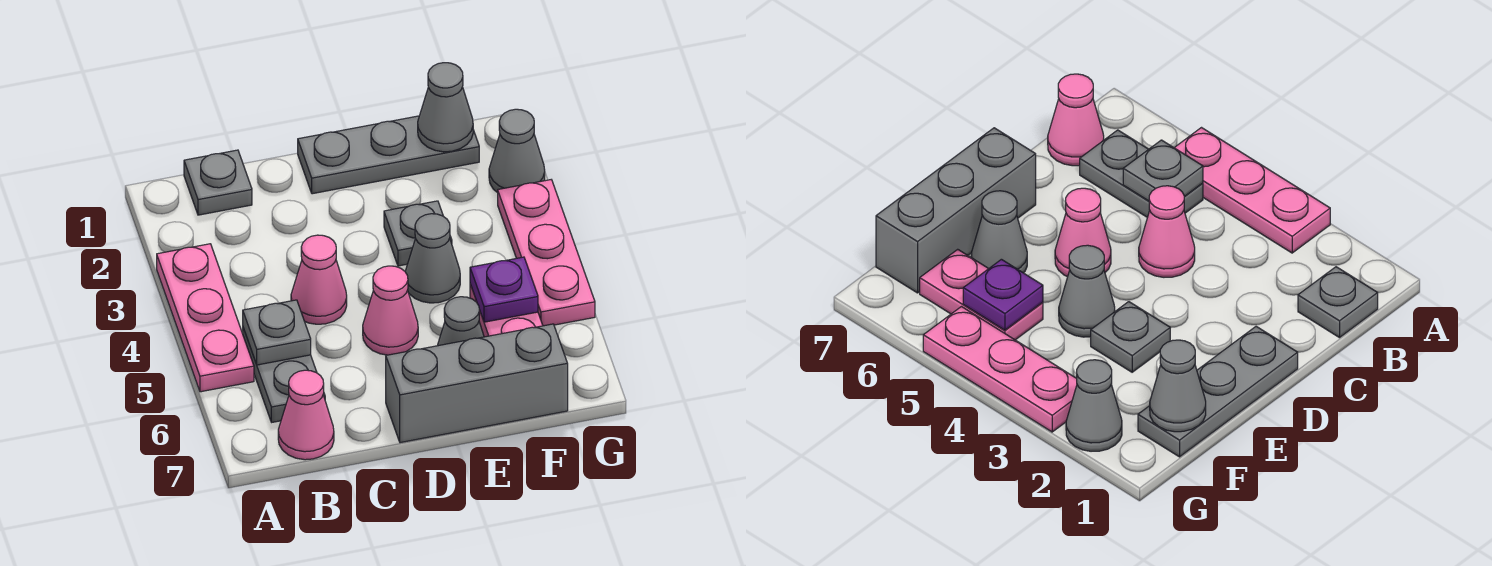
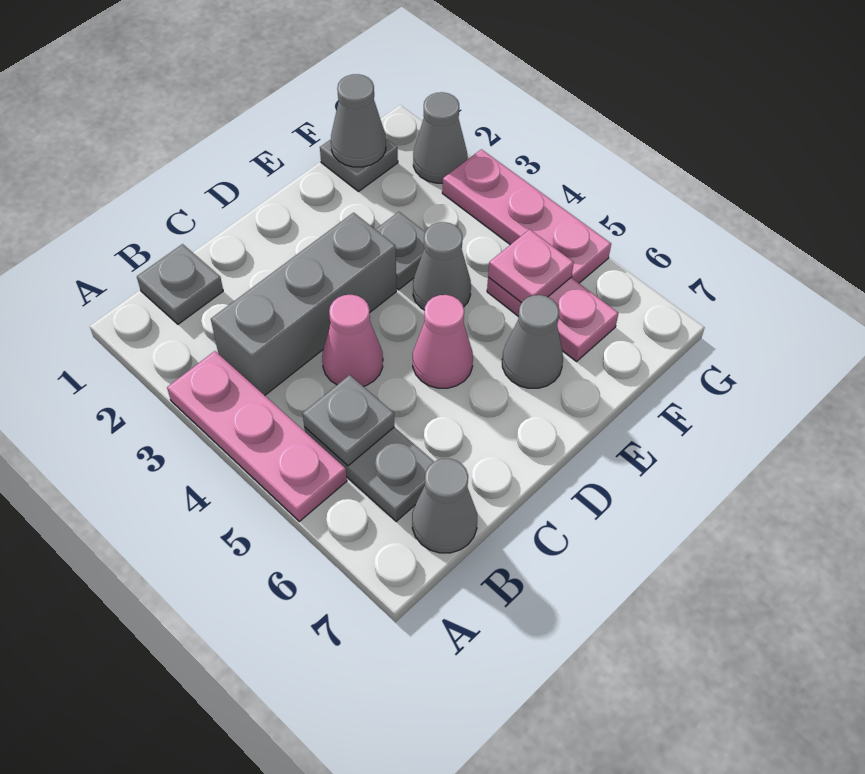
pink cone B7 level 1 -> grey cone B7 level 1
grey plate D1:F1 level 1 -> grey plate F1 level 1
grey brick D7:F7 level 1 -> grey brick B3:D3 level 1
purple plate F5 level 2 -> pink plate F5 level 2

